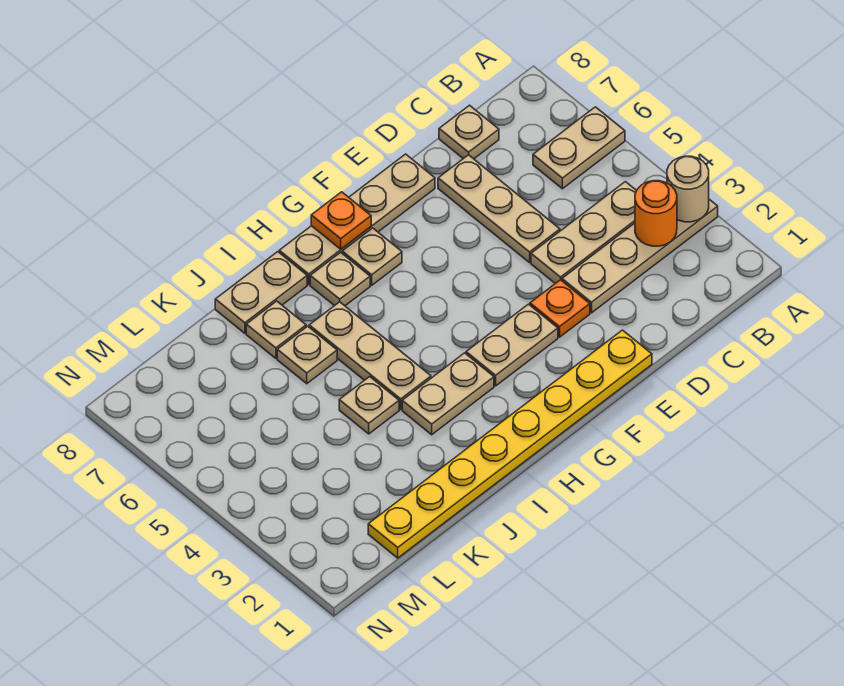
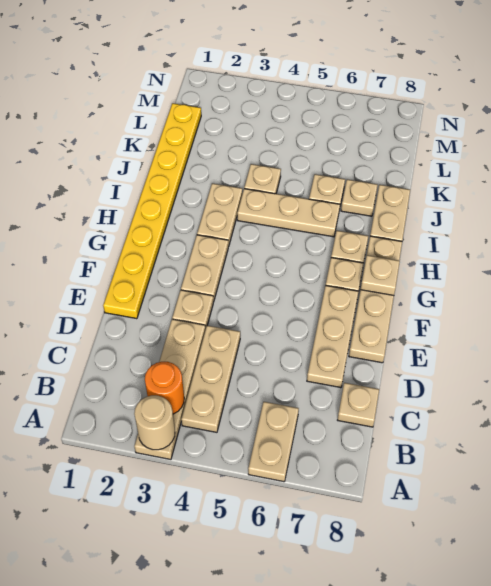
tan plate D5:D7 level 1 -> tan plate D7:F7 level 1
orange plate E3 level 1 -> tan plate E3 level 1
orange plate G8 level 2 -> tan plate G8 level 2

